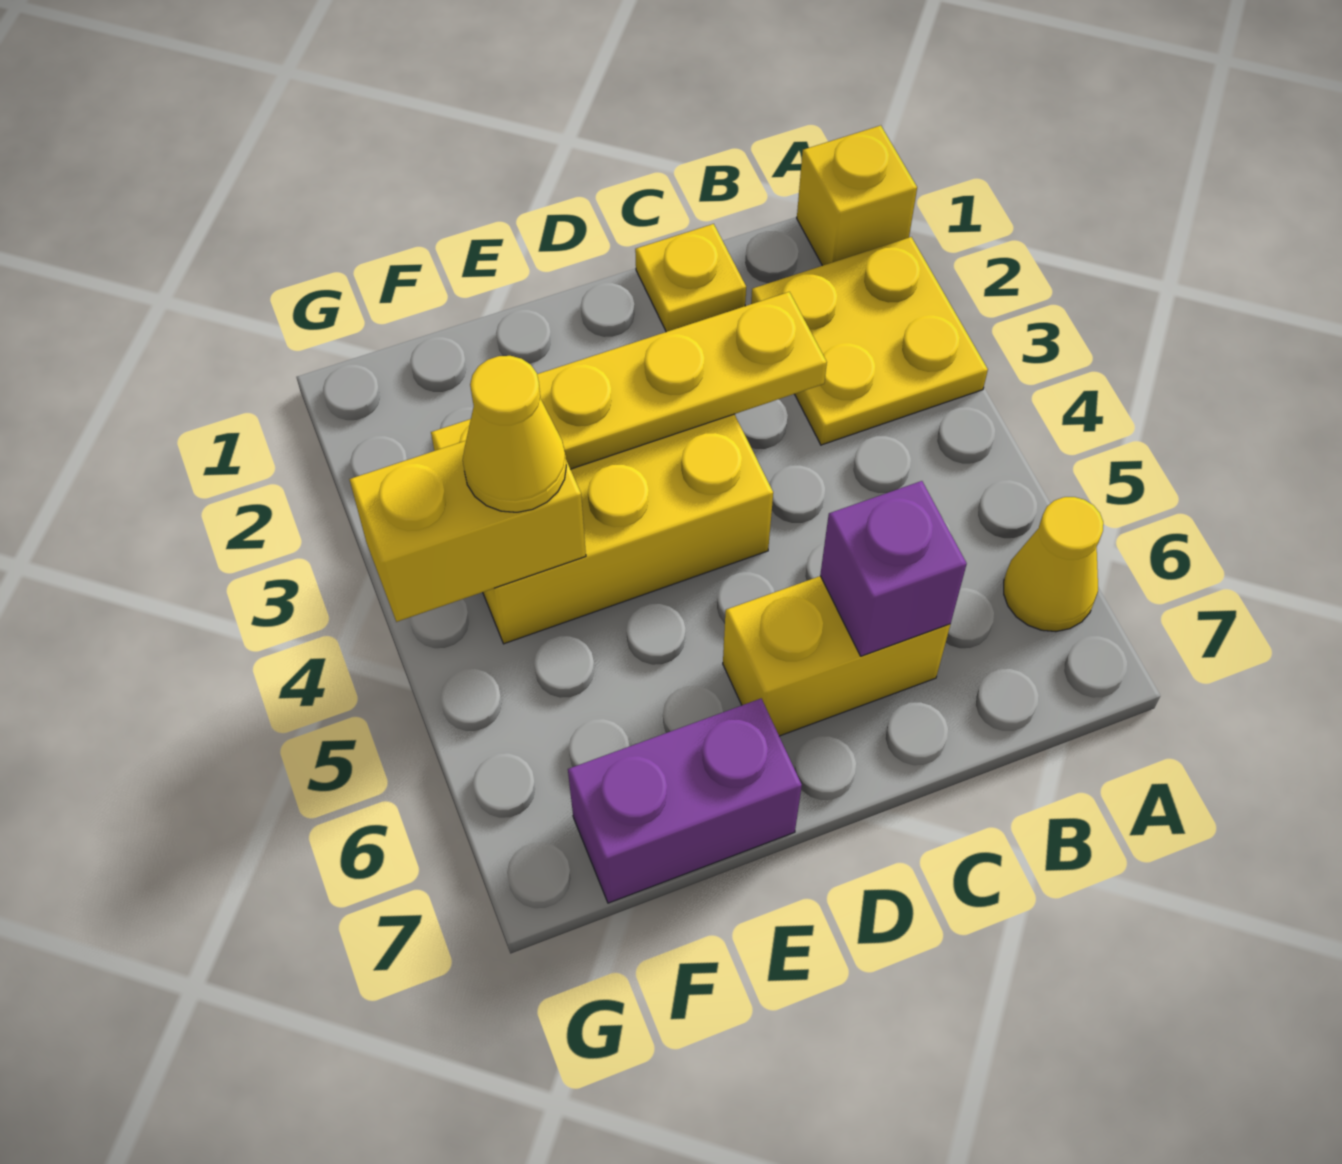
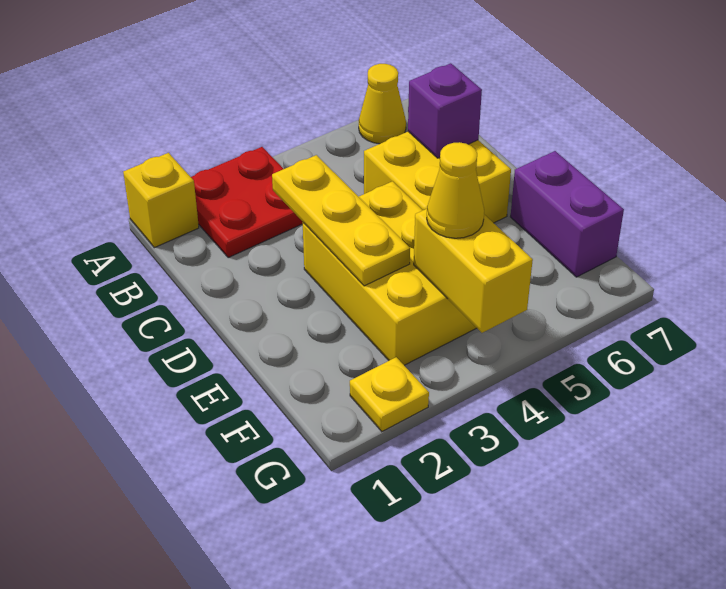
yellow plate A2:B3 level 1 -> red plate A2:B3 level 1
yellow plate C1 level 1 -> yellow plate G2 level 1
yellow brick C6:D6 level 1 -> yellow brick C5:D6 level 1

